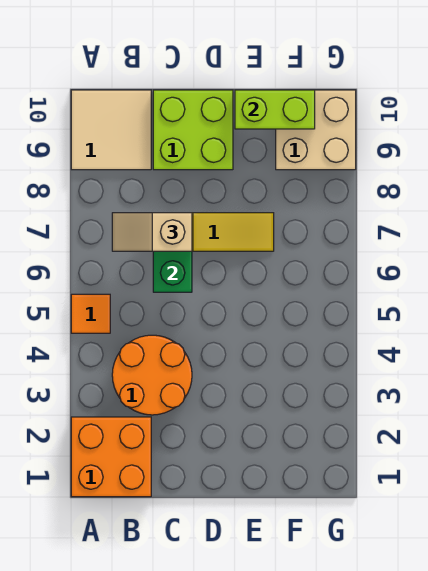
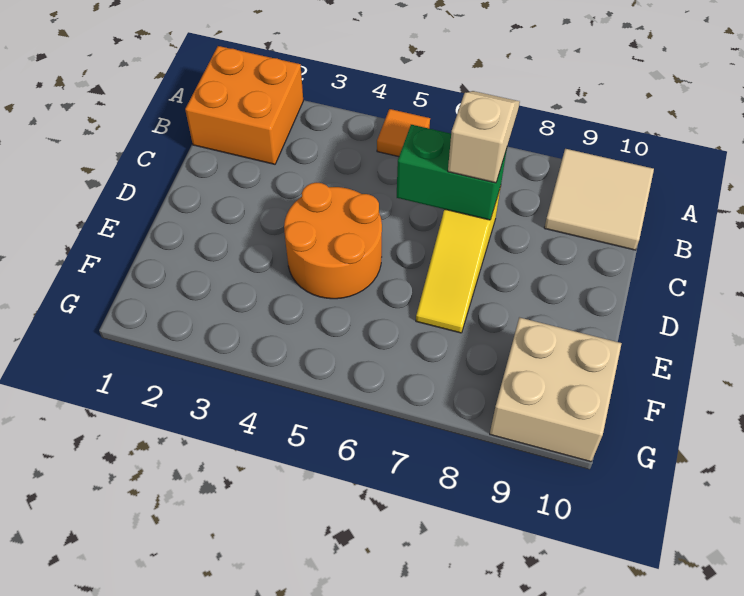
orange round brick B3:C4 level 1 -> orange round brick D4:E5 level 1
lime brick C9:D10 level 1 -> none
lime brick E10:F10 level 2 -> none

